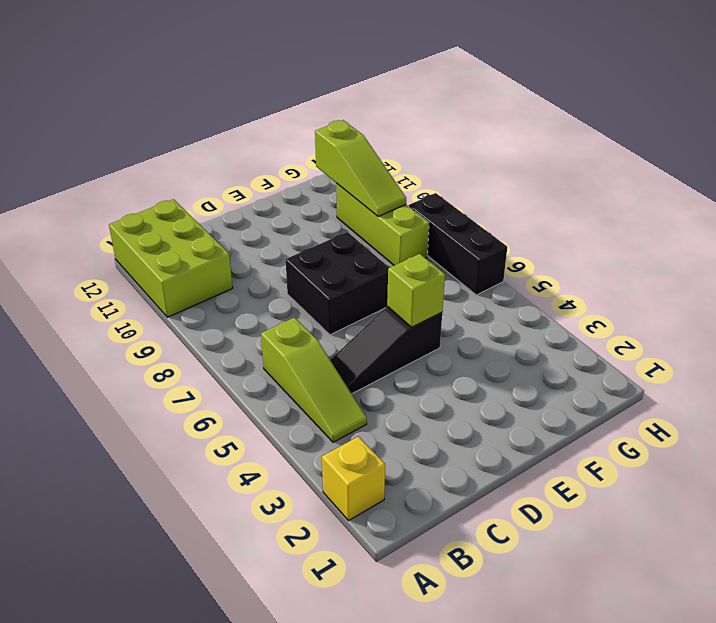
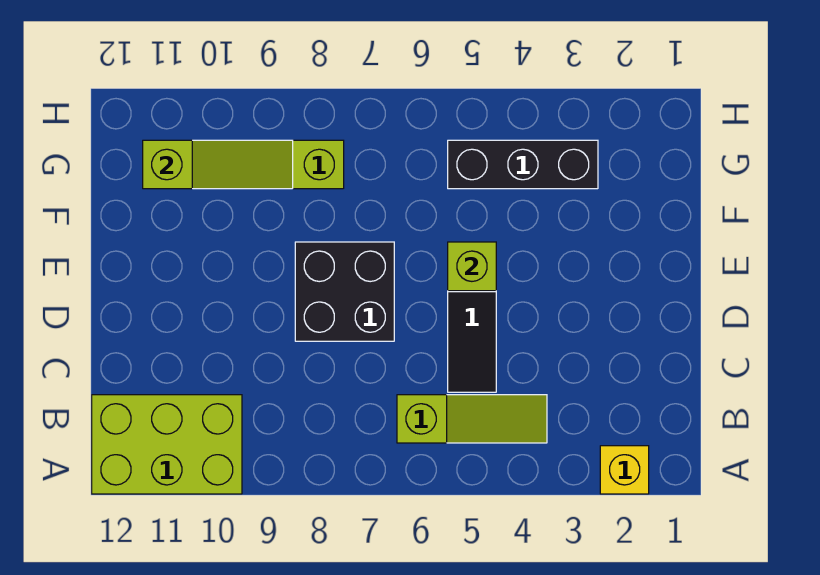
black brick H6:H8 level 1 -> black brick G3:G5 level 1

